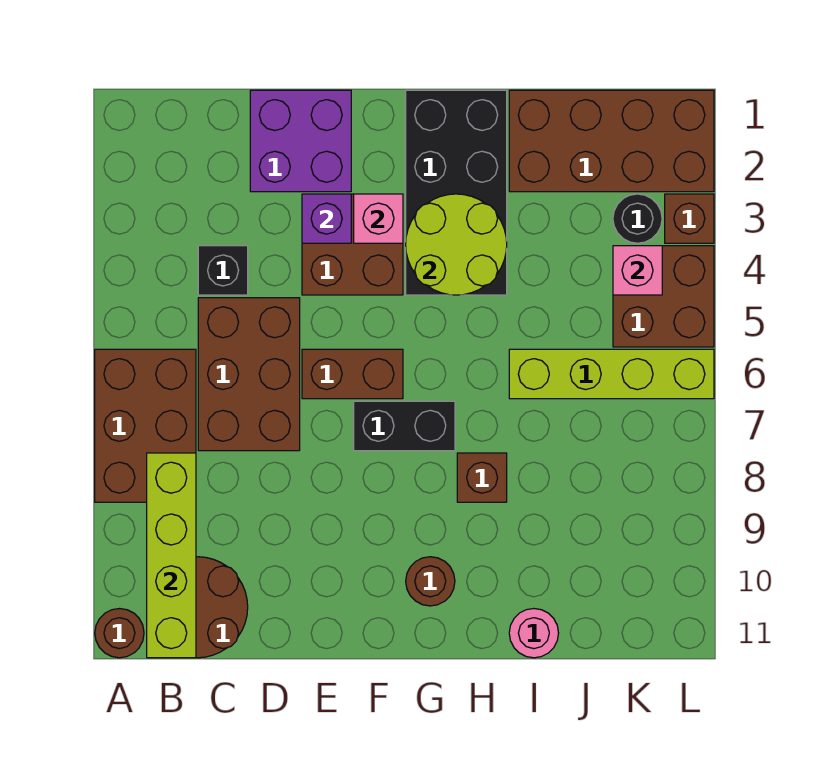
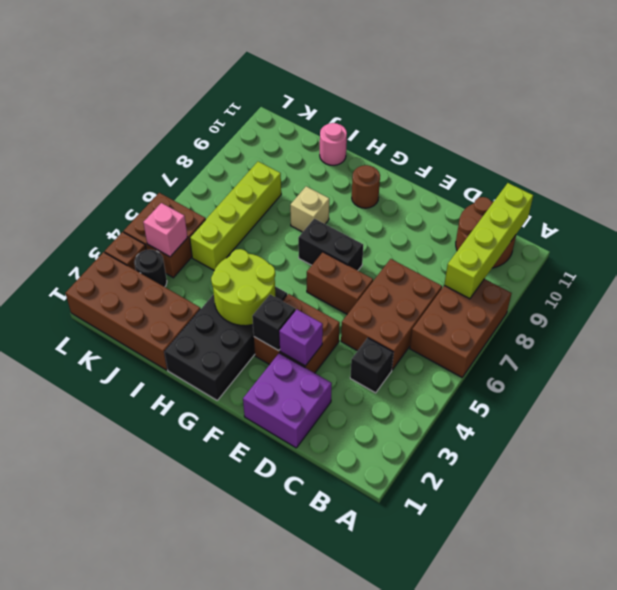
brown round brick A11 level 1 -> none
pink brick F3 level 2 -> black brick F3 level 2
brown brick H8 level 1 -> tan brick H8 level 1
lime brick I6:L6 level 1 -> lime brick J5:J8 level 1

